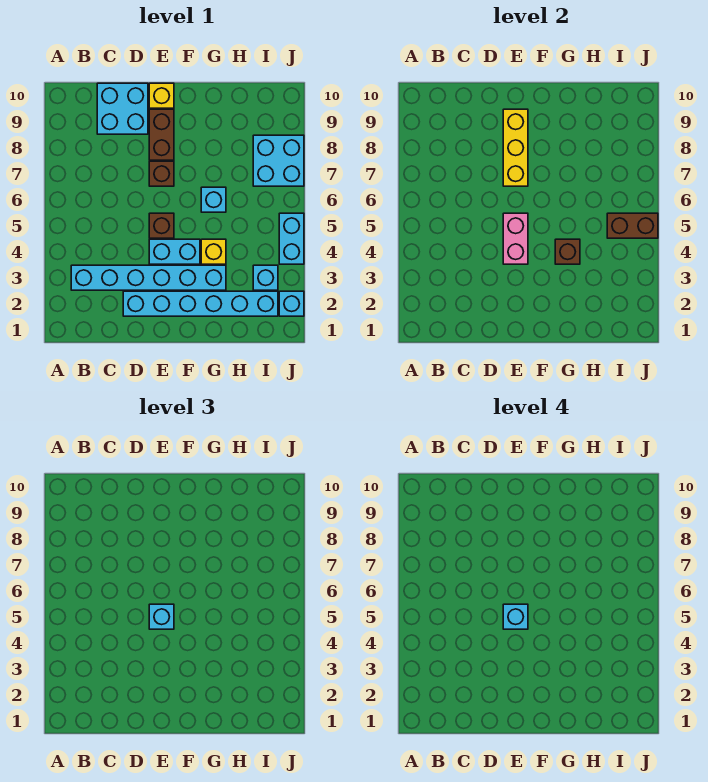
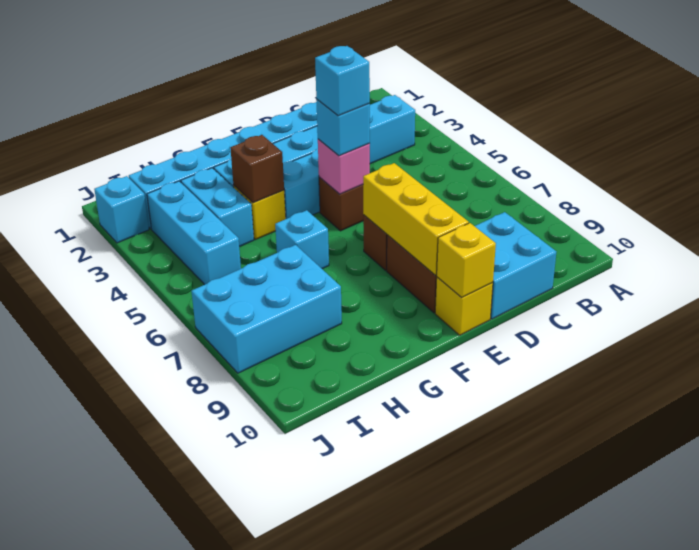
pink brick E4:E5 level 2 -> pink brick E5 level 2
none -> yellow brick E10 level 2
cyan brick I3 level 1 -> cyan brick I3:I5 level 1
brown brick I5:J5 level 2 -> none
cyan brick I7:J8 level 1 -> cyan brick H7:J8 level 1
cyan brick J4:J5 level 1 -> cyan brick H3:H4 level 1

